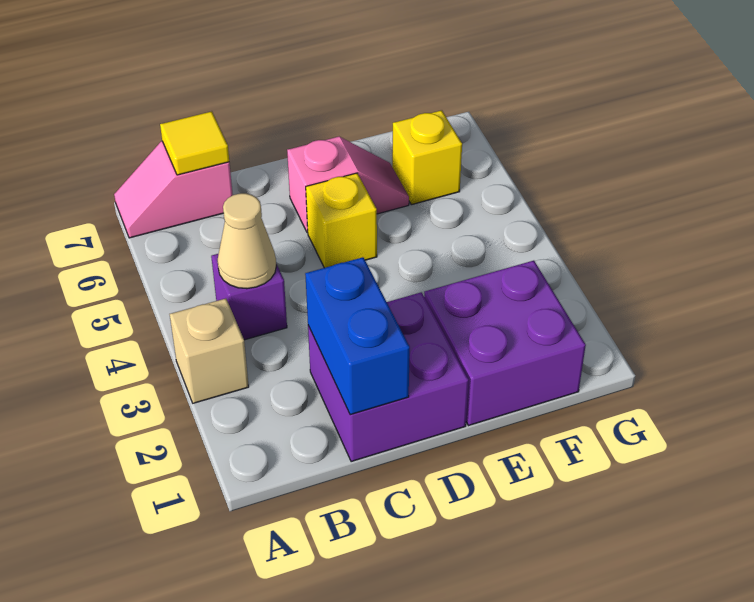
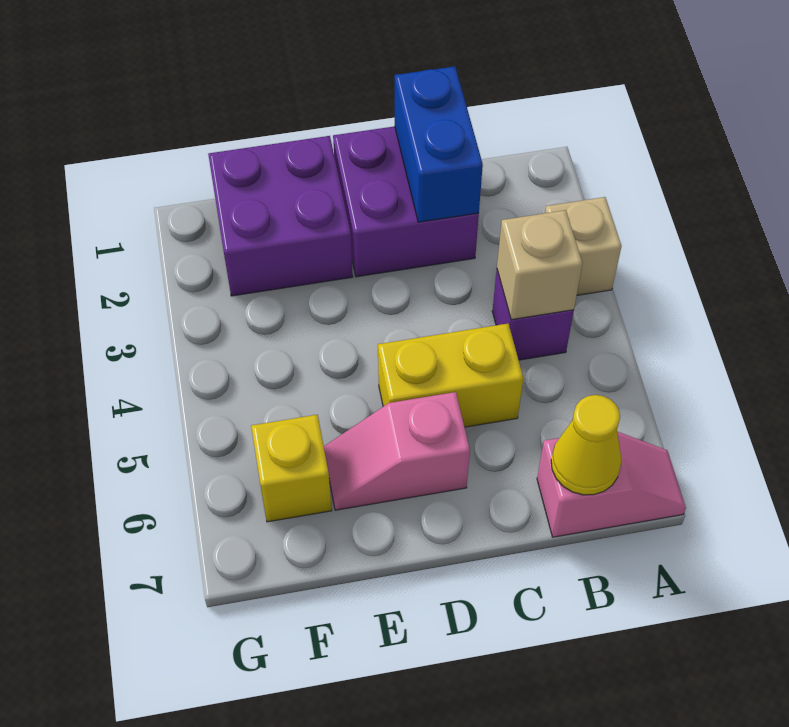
tan cone B4 level 2 -> tan brick B4 level 2
yellow tile B7 level 2 -> yellow cone B7 level 2
yellow brick D5 level 1 -> yellow brick C5:D5 level 1

